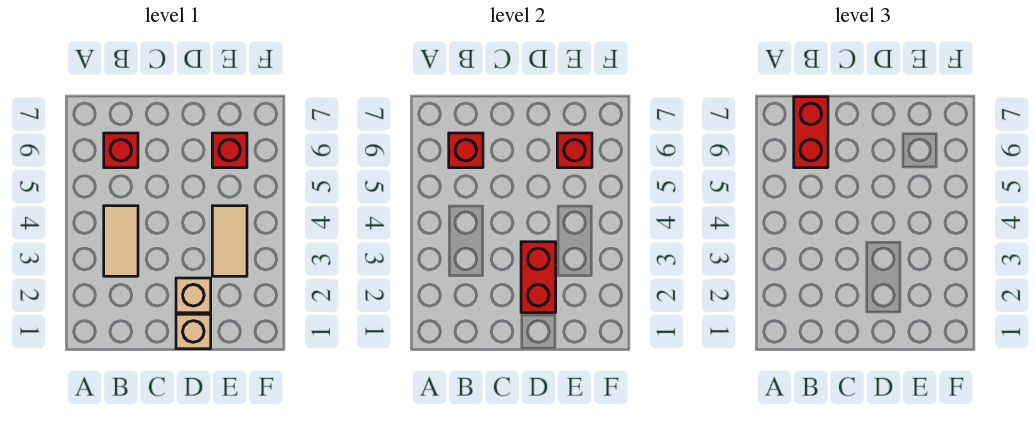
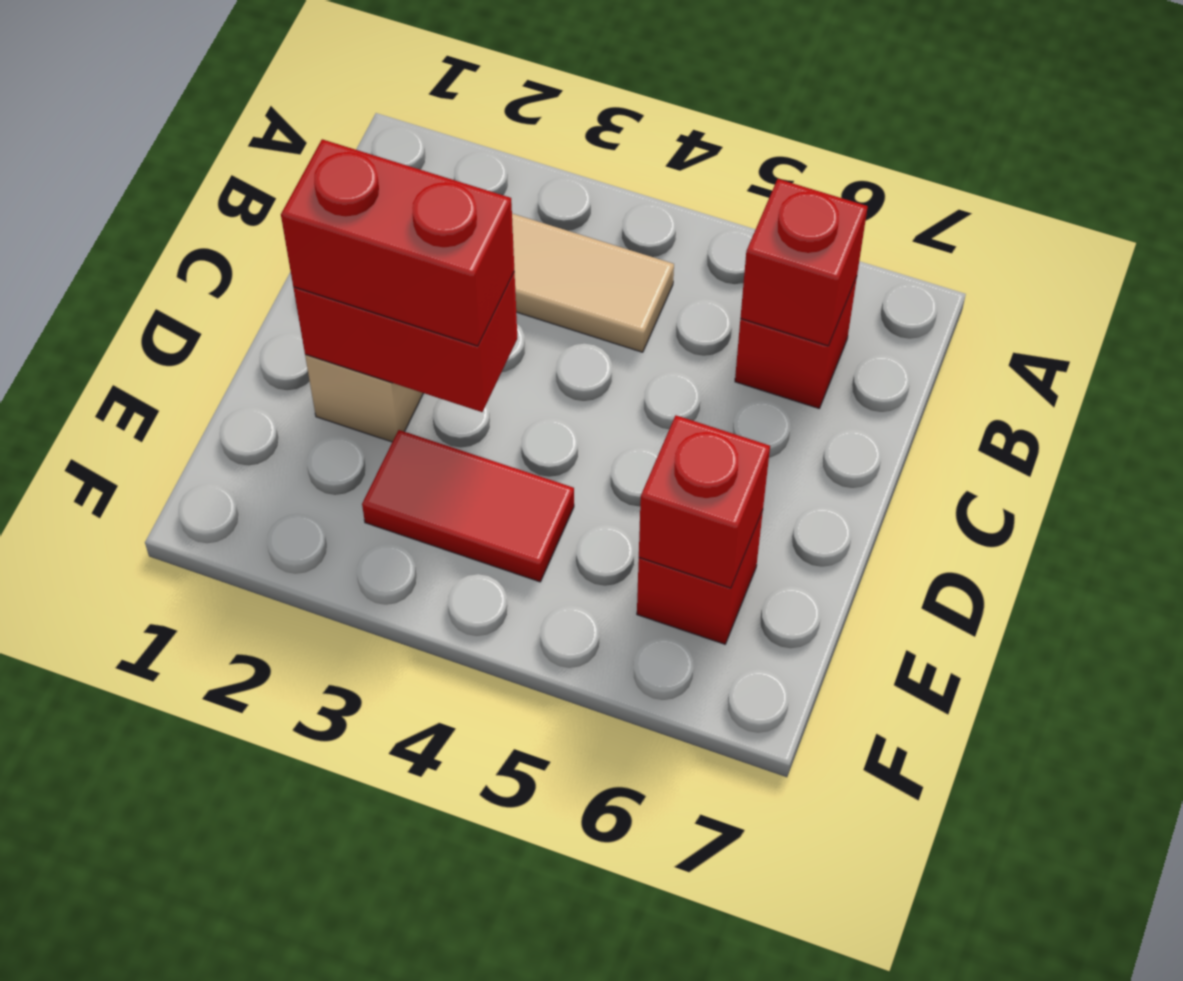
red brick B6:B7 level 3 -> red brick D2:D3 level 3
tan brick D1 level 1 -> none
tan tile E3:E4 level 1 -> red tile E3:E4 level 1

